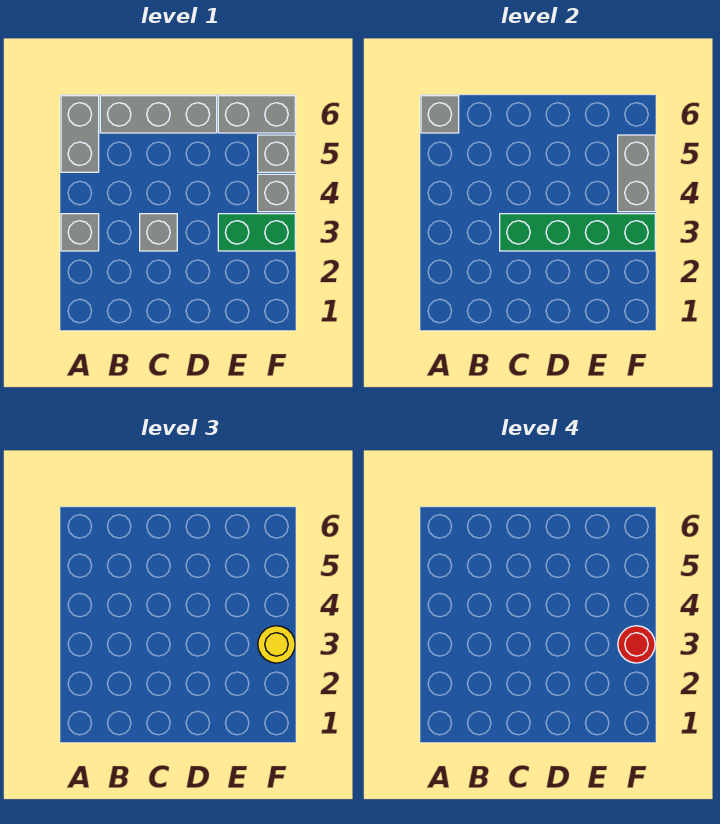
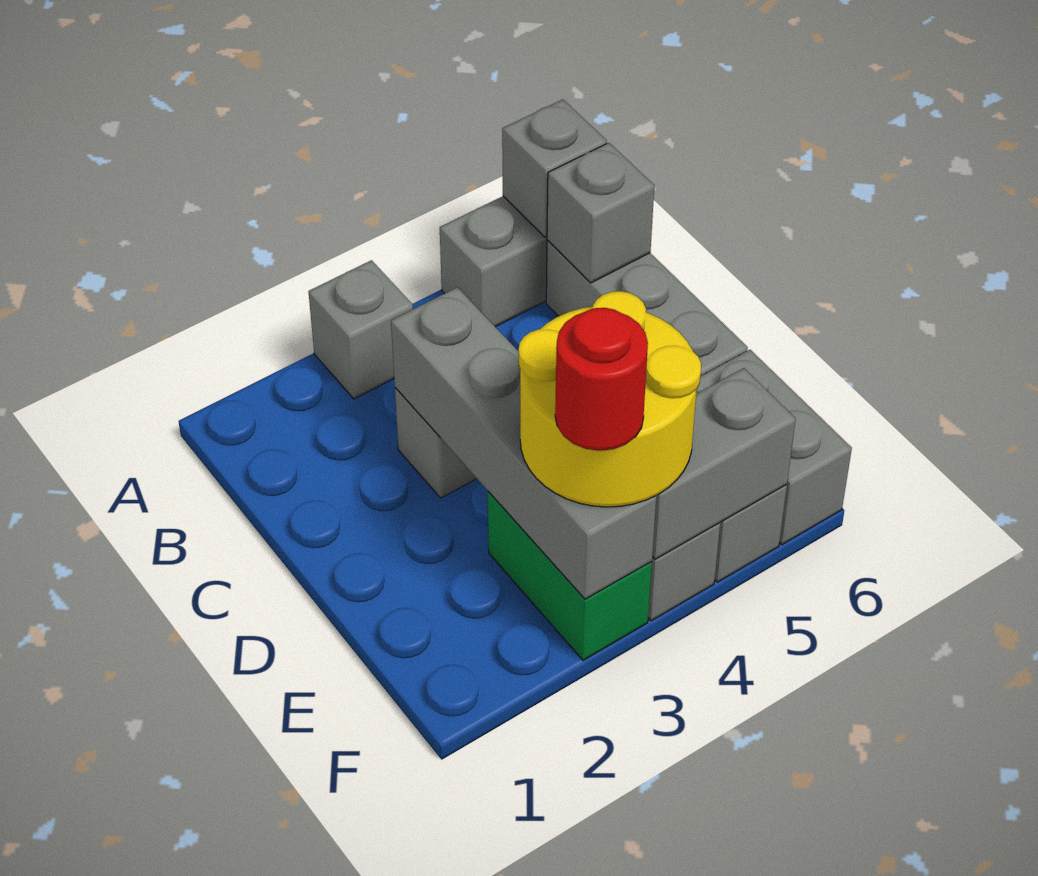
none -> grey brick B6 level 2
green brick C3:F3 level 2 -> grey brick C3:F3 level 2
yellow round brick F3 level 3 -> yellow round brick E3:F4 level 3

